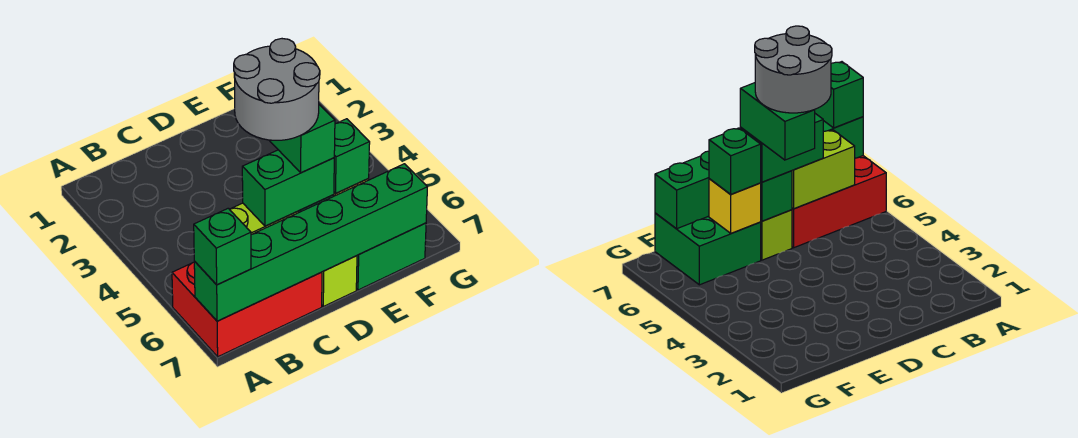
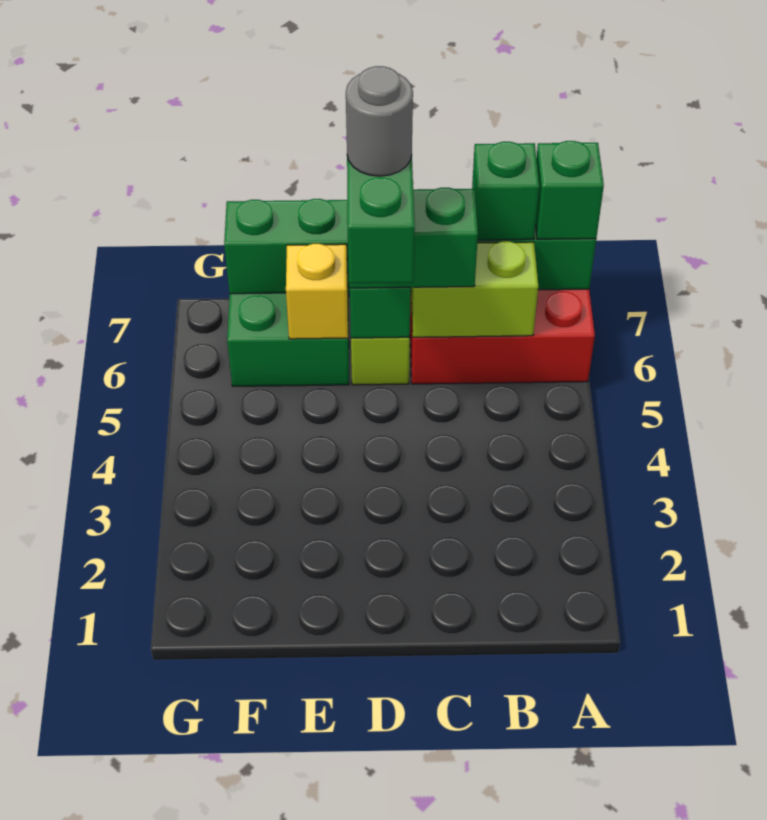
grey round brick C5:D6 level 5 -> grey round brick D6 level 5
green brick E6 level 3 -> green brick B7 level 3

